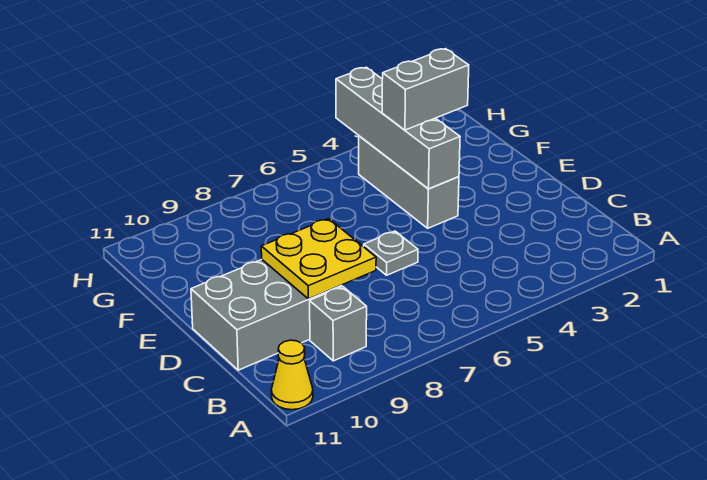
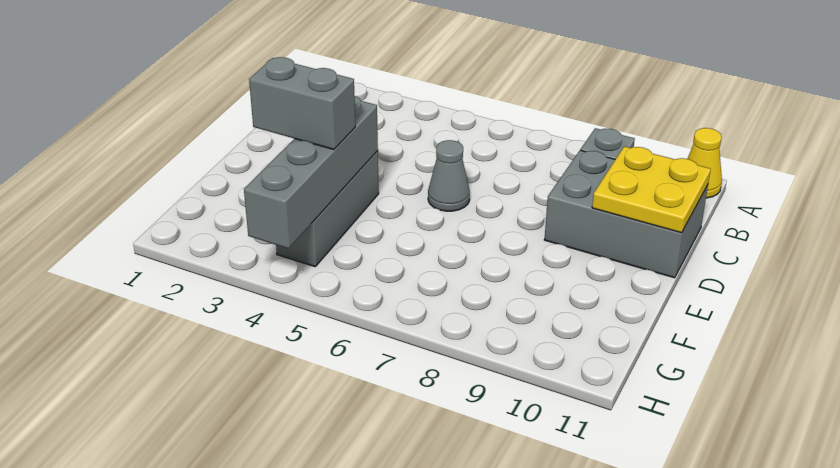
yellow plate C8:D9 level 2 -> yellow plate C10:D11 level 2
grey plate D6 level 1 -> grey cone D6 level 1

